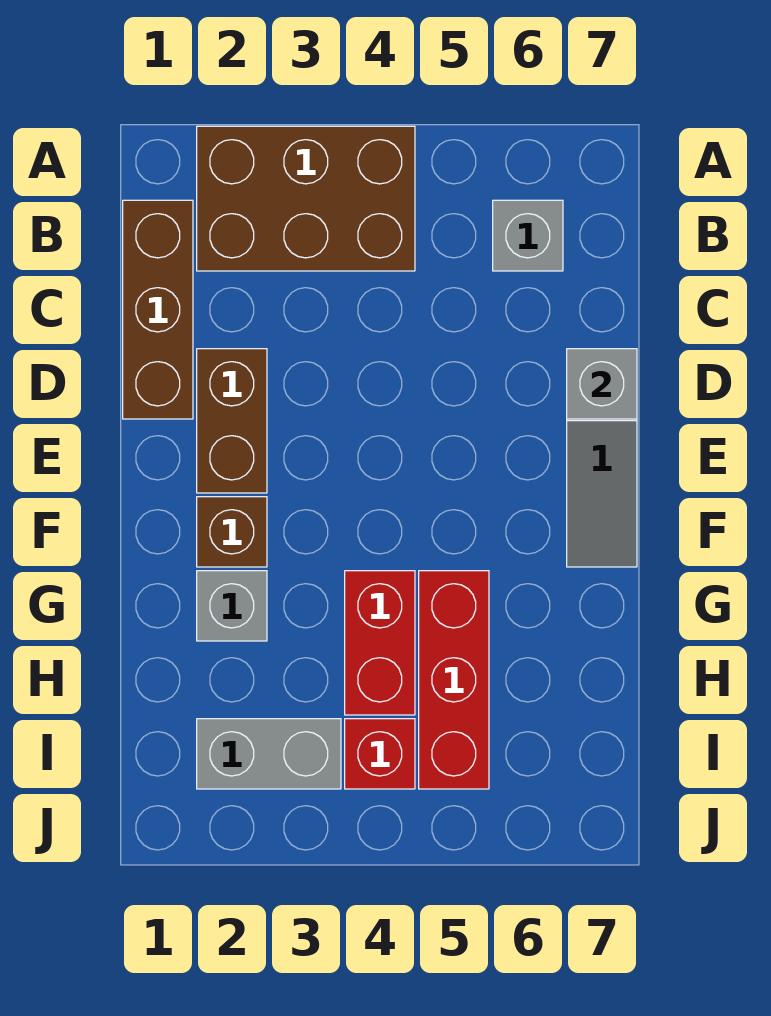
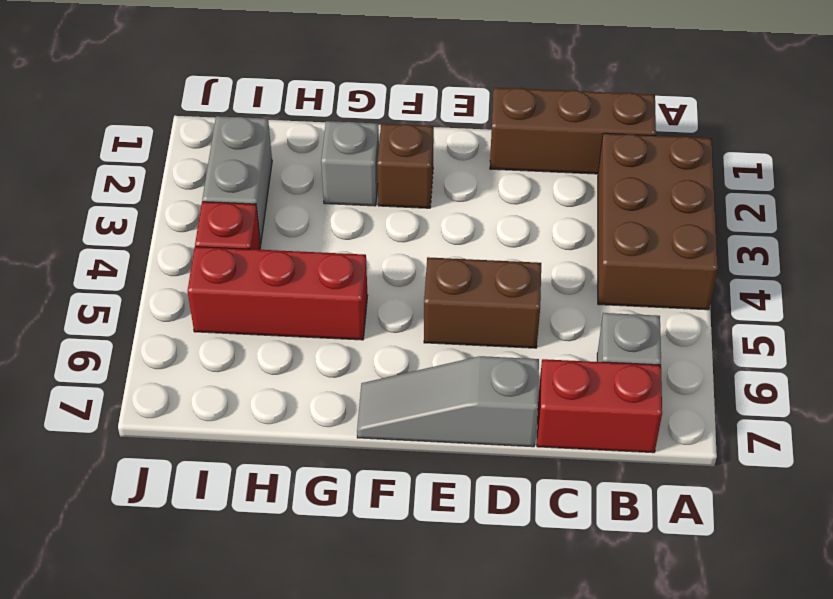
brown brick D2:E2 level 1 -> brown brick D5:E5 level 1
grey brick D7 level 2 -> none
red brick G4:H4 level 1 -> red brick B7:C7 level 1

